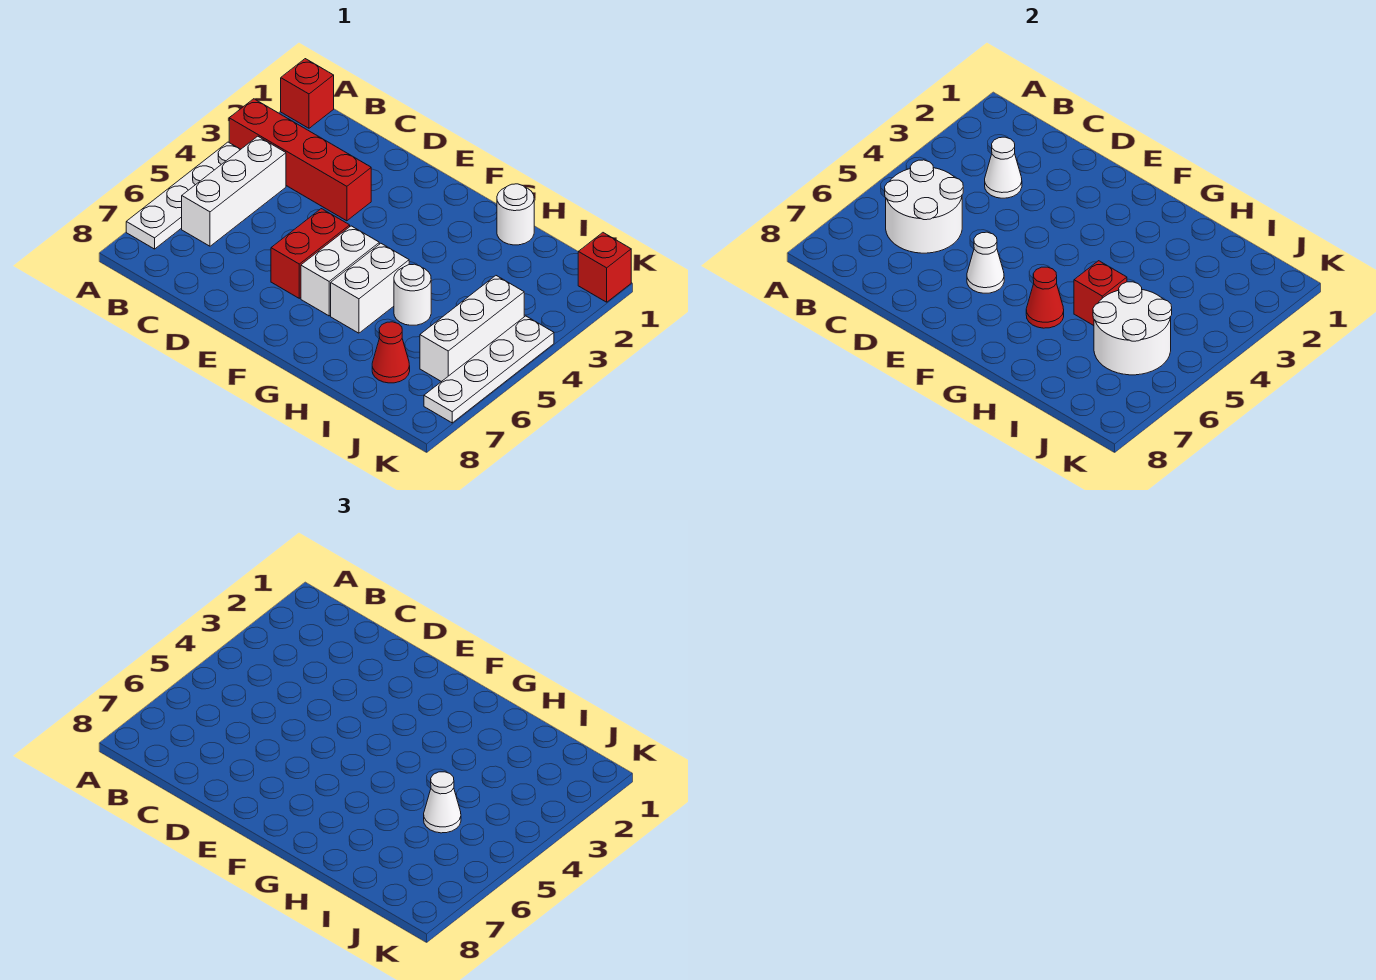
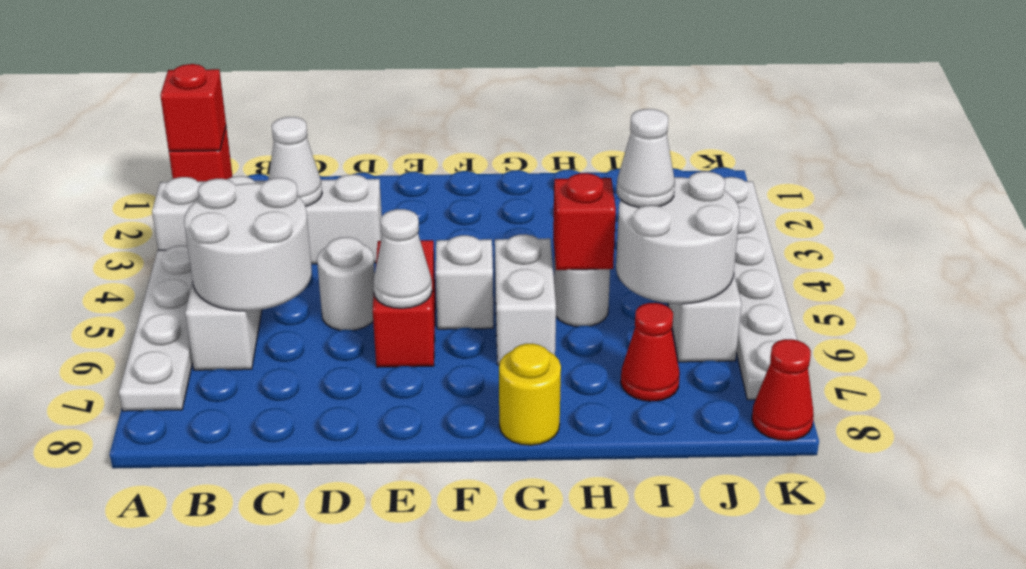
red brick A3:D3 level 1 -> white brick A3:D3 level 1
white brick F5:F6 level 1 -> white brick F5 level 1
red cone G6 level 2 -> red cone K8 level 1
none -> yellow round brick G8 level 1
white round brick H1 level 1 -> white round brick D5 level 1
red brick K1 level 1 -> red brick A1 level 2
white plate K4:K7 level 1 -> white plate K2:K7 level 1

